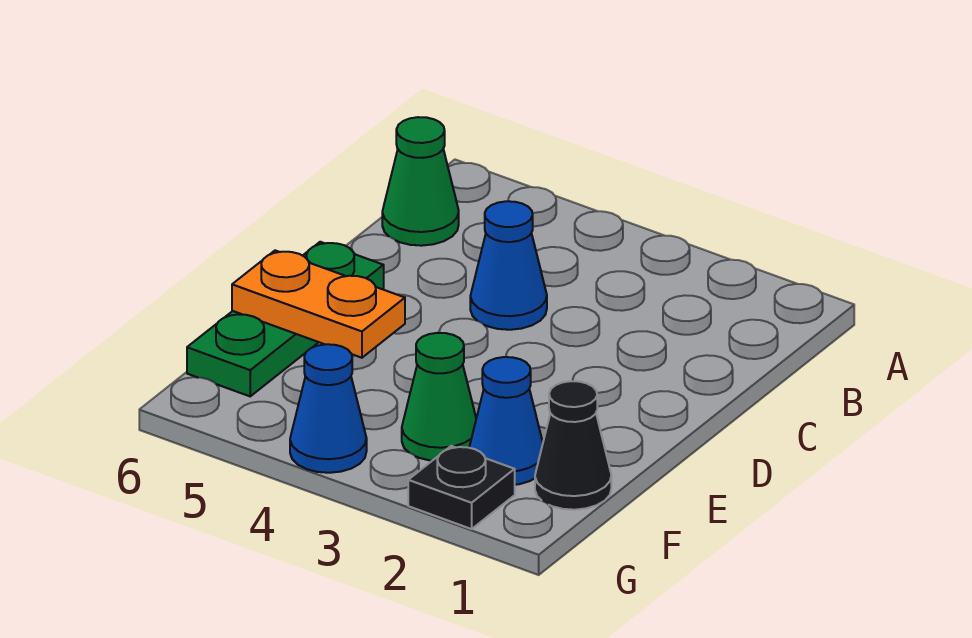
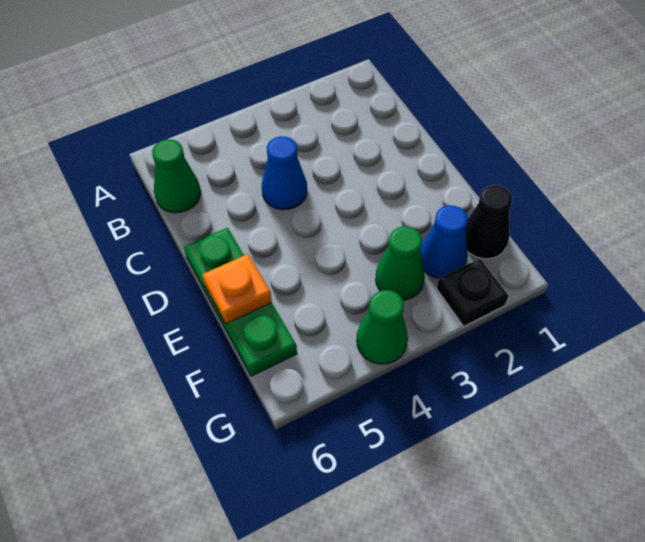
orange plate E5:E6 level 2 -> orange plate E6 level 2
blue cone G4 level 1 -> green cone G4 level 1

